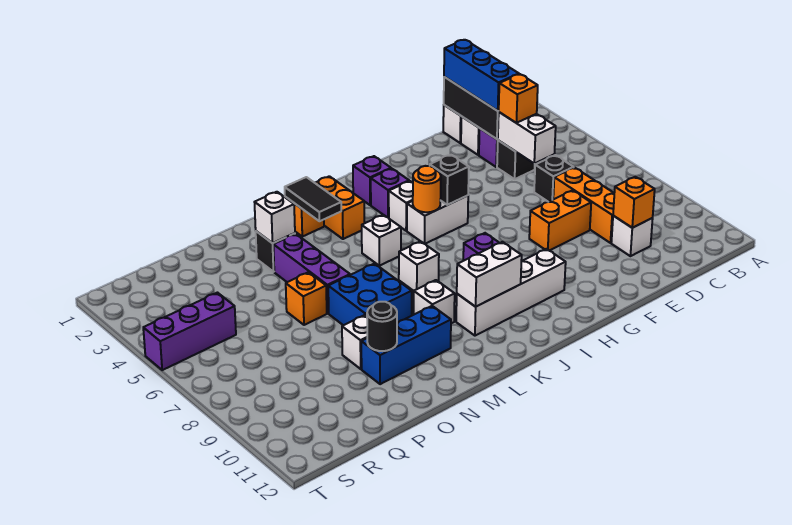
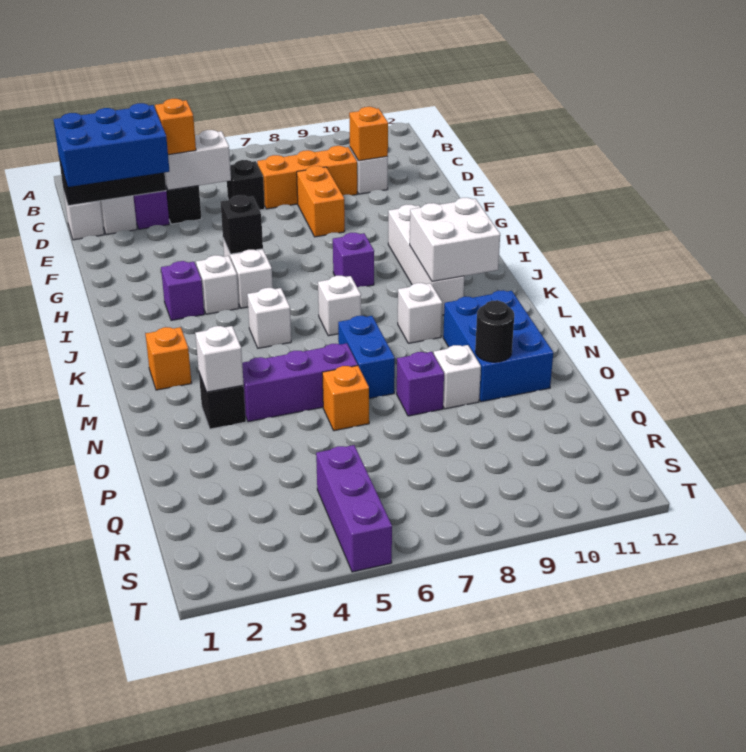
blue brick D1:D3 level 3 -> blue brick D1:E3 level 3
purple brick I2 level 1 -> purple brick O8 level 1
orange round brick I5 level 2 -> none
white brick J10:K10 level 2 -> white brick J10:K11 level 2
orange brick K2:K3 level 1 -> none
black tile L2:L3 level 2 -> none
blue brick M7:N8 level 1 -> blue brick M7:N7 level 1
blue brick M10:O10 level 1 -> blue brick M10:O11 level 1

